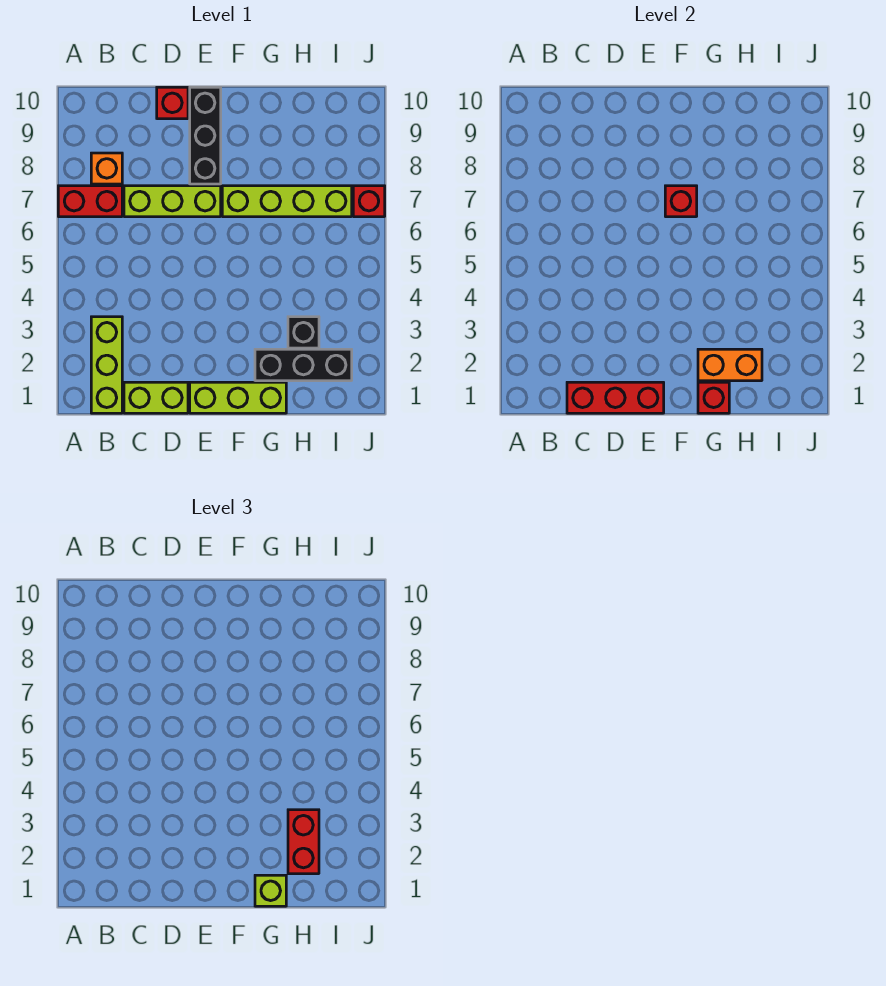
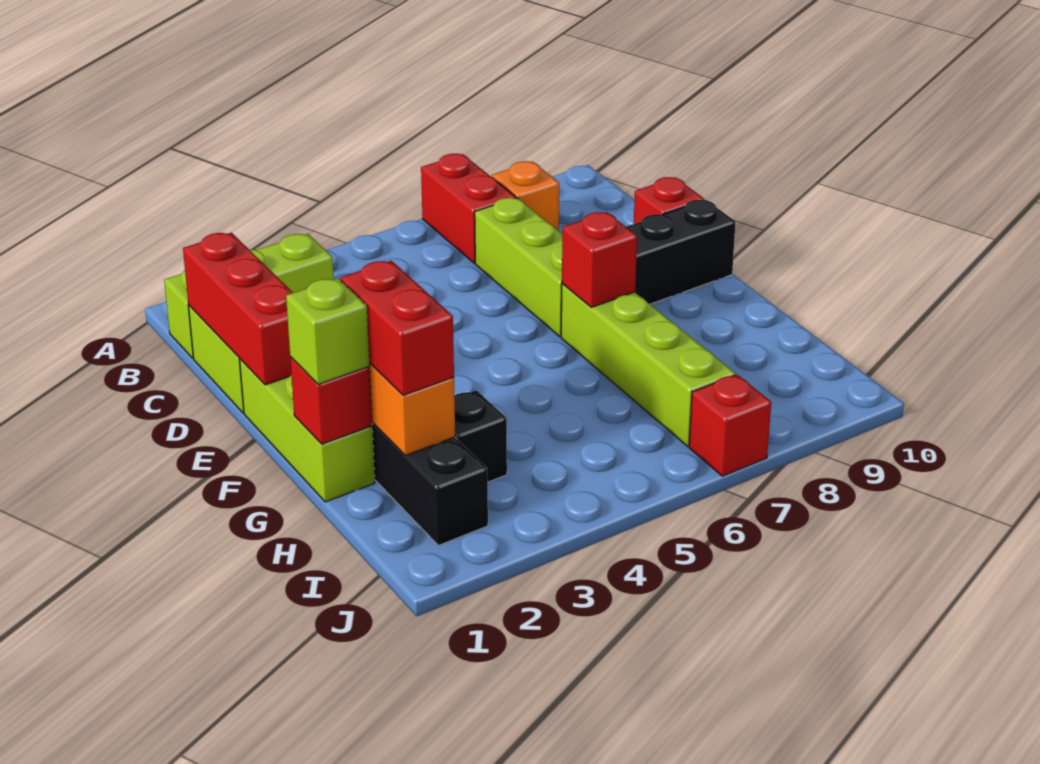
red brick H2:H3 level 3 -> red brick G2:H2 level 3

